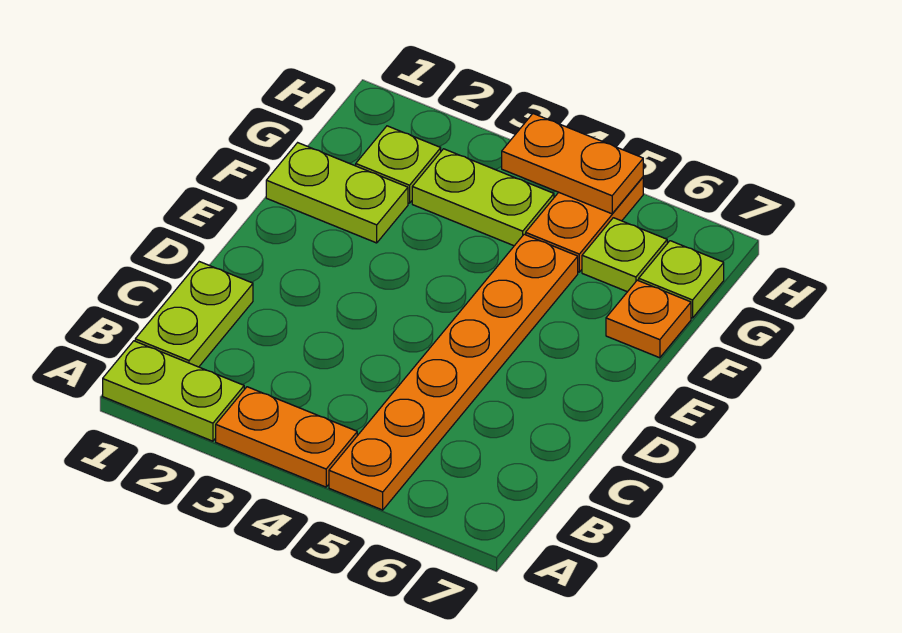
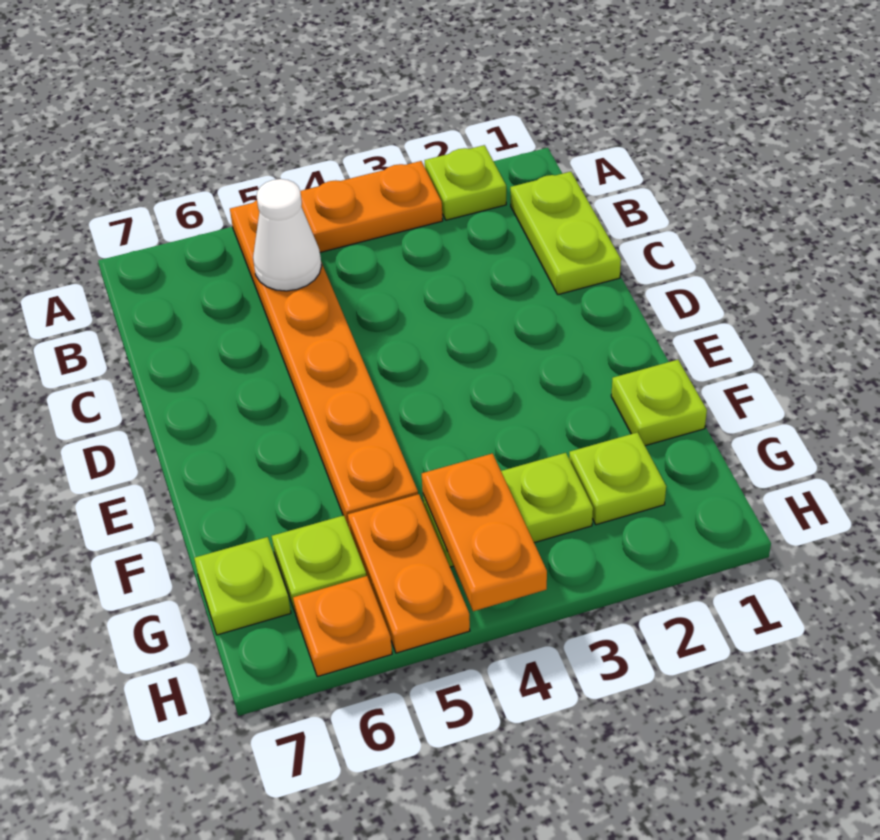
lime plate A1:A2 level 1 -> lime plate A2 level 1
none -> white cone B5 level 2
lime plate F1:F2 level 1 -> lime plate F1 level 1
orange plate F7 level 1 -> orange plate H6 level 1
orange plate H4:H5 level 2 -> orange plate G4:H4 level 2

